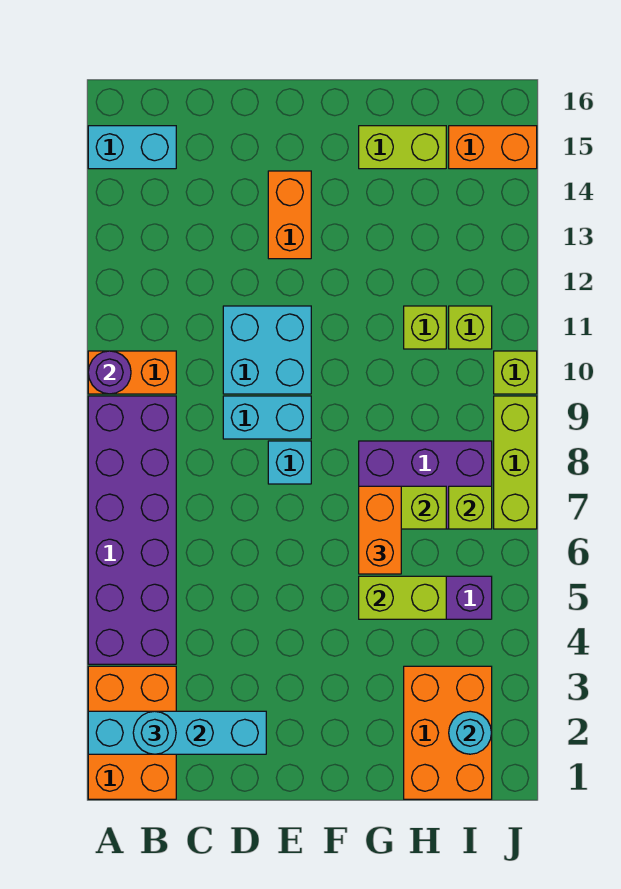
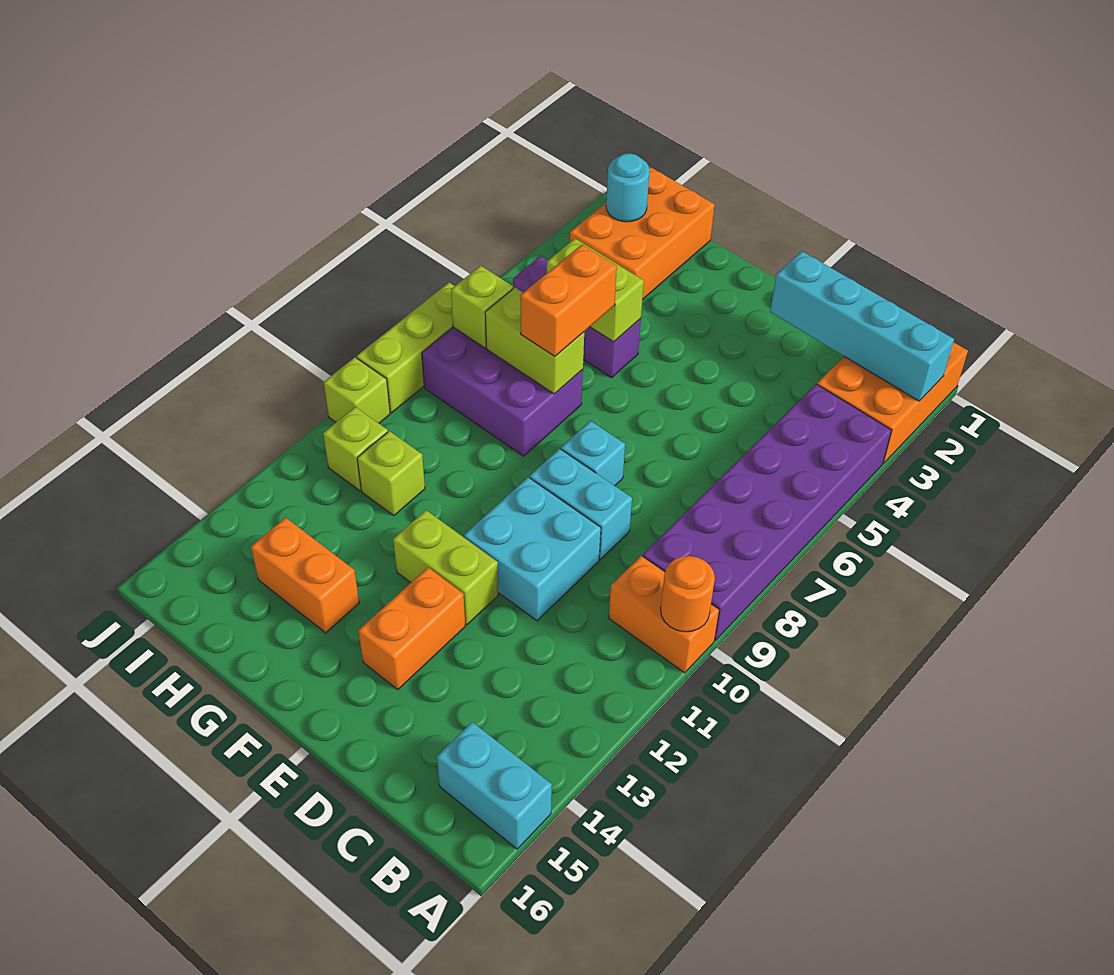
purple round brick A10 level 2 -> orange round brick A10 level 2
cyan round brick B2 level 3 -> none
lime brick G15:H15 level 1 -> lime brick E12:F12 level 1
orange brick I15:J15 level 1 -> orange brick G14:H14 level 1

